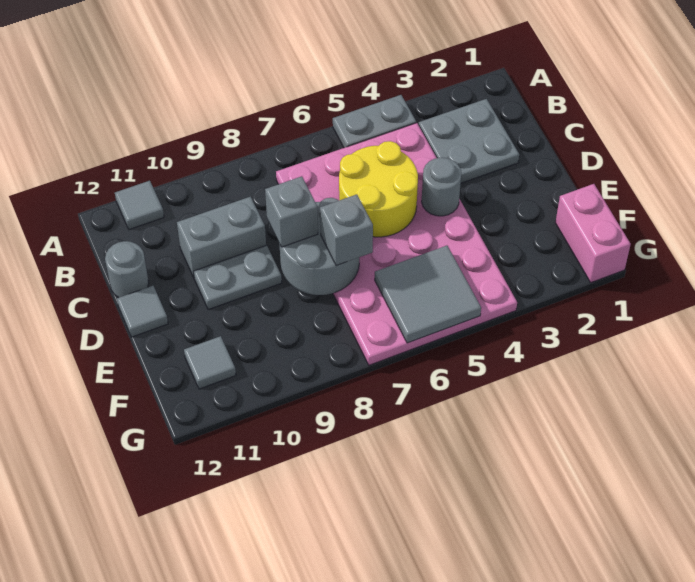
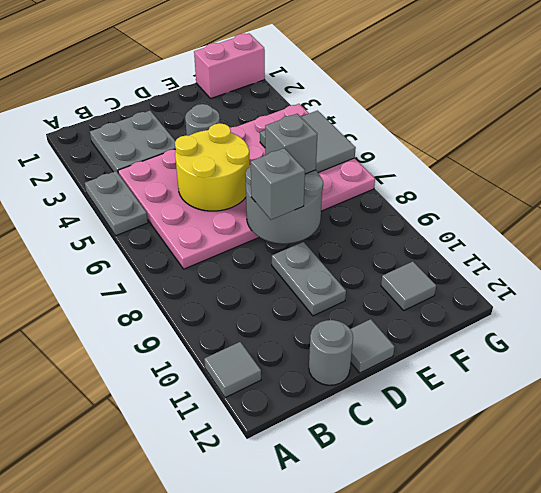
grey brick C9:C10 level 1 -> none

